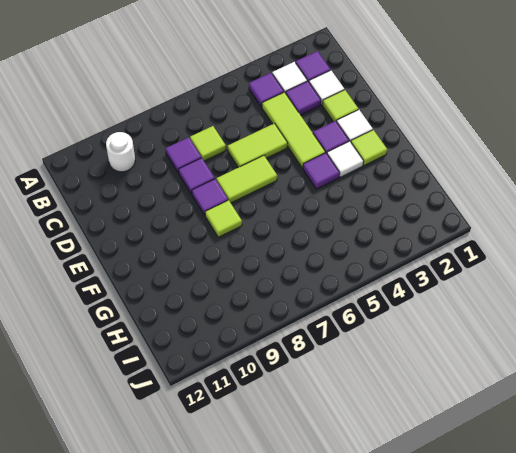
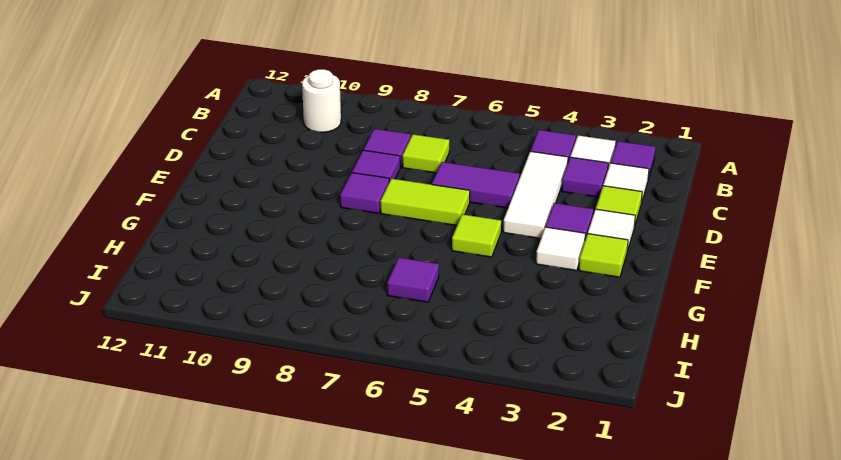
lime tile C4:E4 level 1 -> white tile C4:E4 level 1
lime tile D5:D6 level 1 -> purple tile D5:D6 level 1
purple tile F4 level 1 -> purple tile H6 level 1
lime tile F8 level 1 -> lime tile F5 level 1

